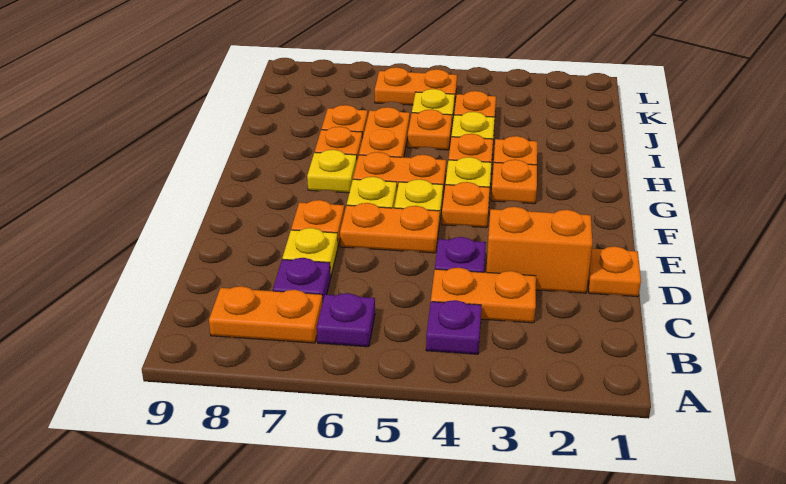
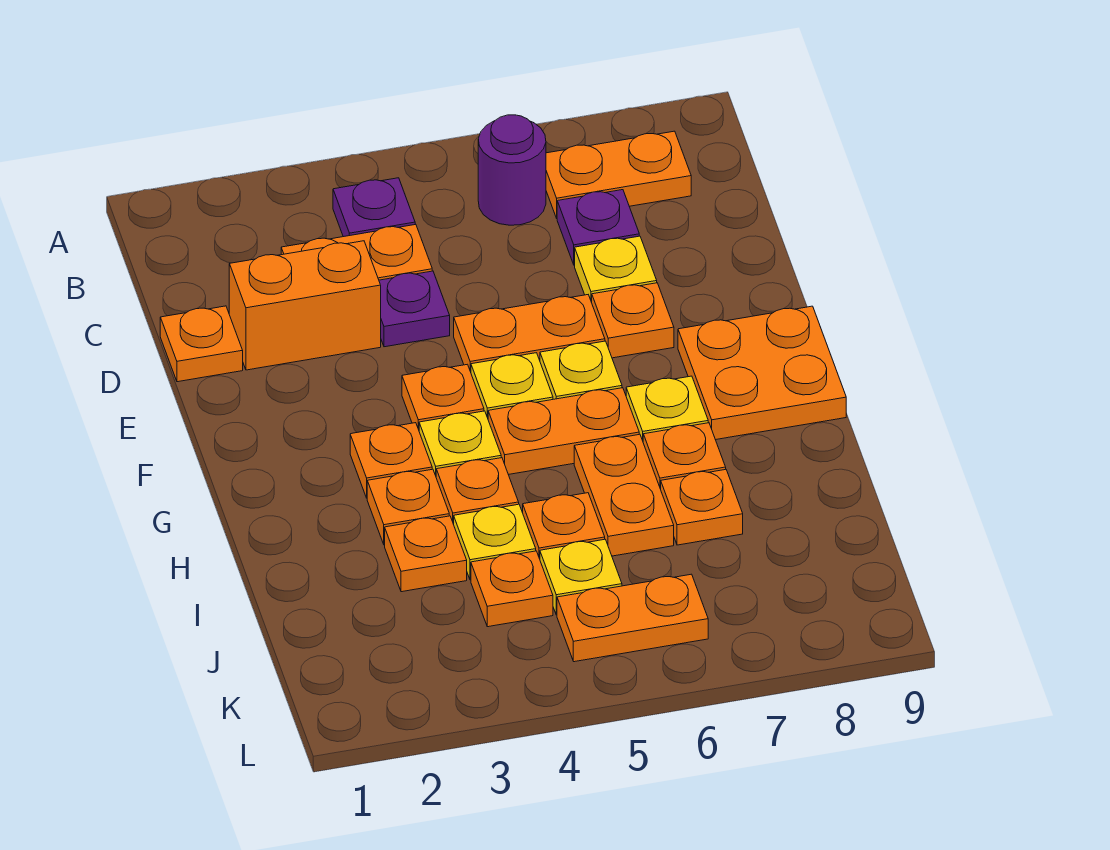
purple plate B6 level 1 -> purple round brick B6 level 1
none -> orange plate F8:G9 level 1
none -> orange plate I3 level 1

